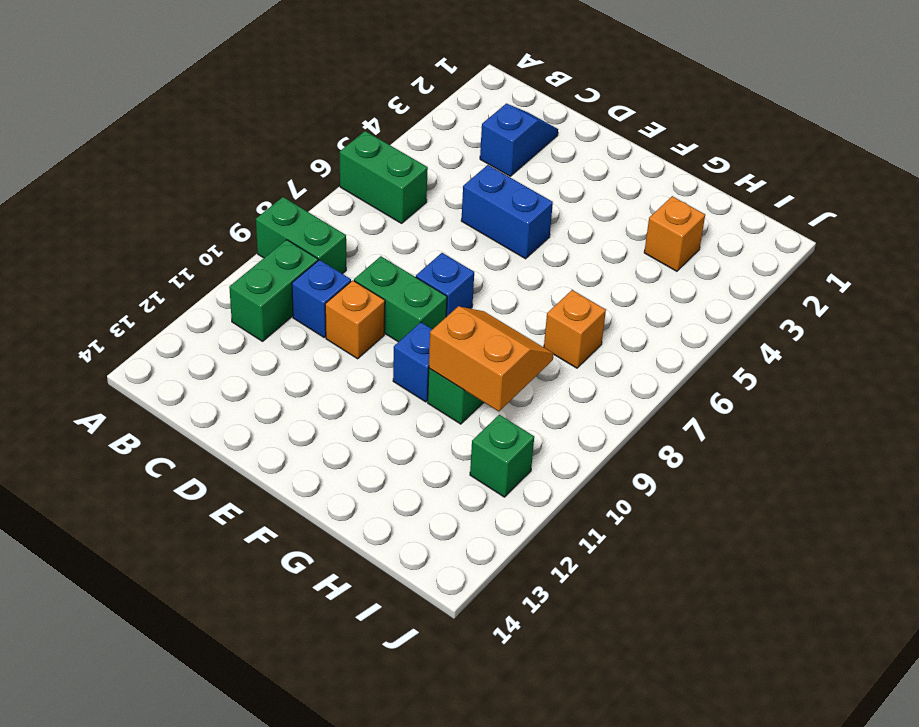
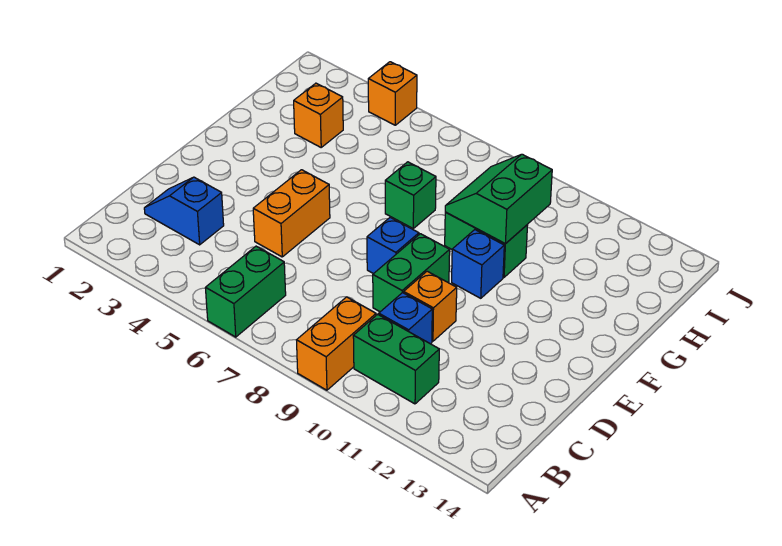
green brick A9:B9 level 1 -> orange brick A9:B9 level 1
blue brick D5:E5 level 1 -> orange brick D5:E5 level 1
orange slope G9:H10 level 2 top 10 -> green slope G9:H10 level 2 top 10
orange brick H7 level 1 -> orange brick J4 level 1
green brick I11 level 1 -> green brick G7 level 1

